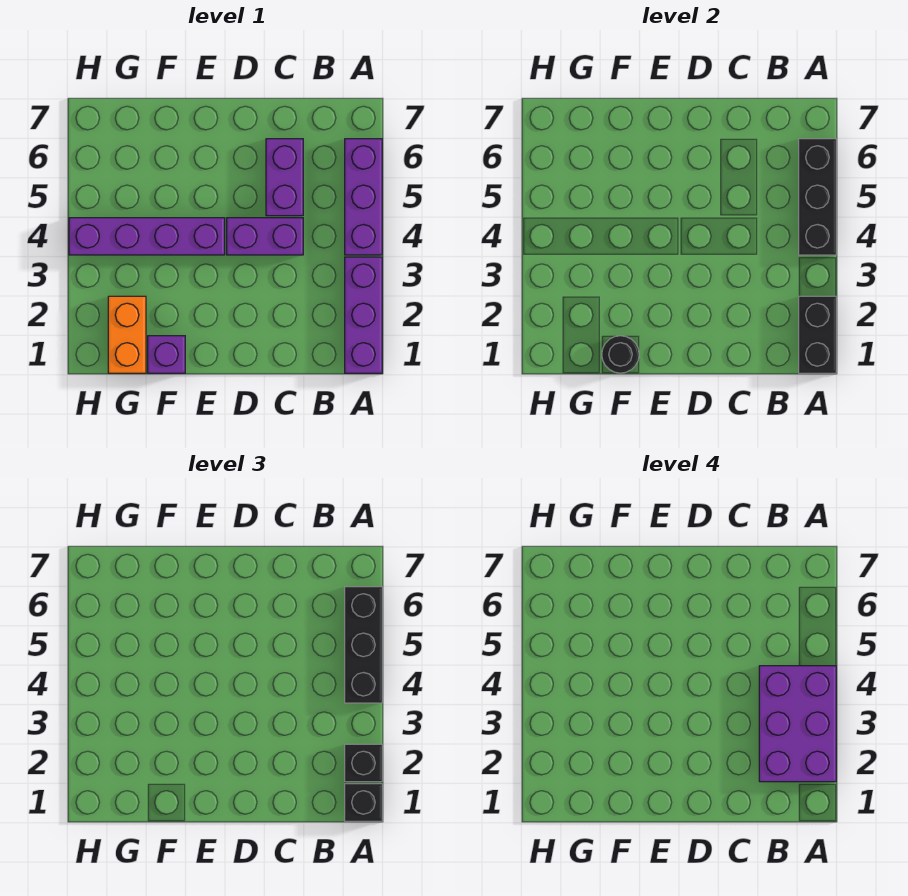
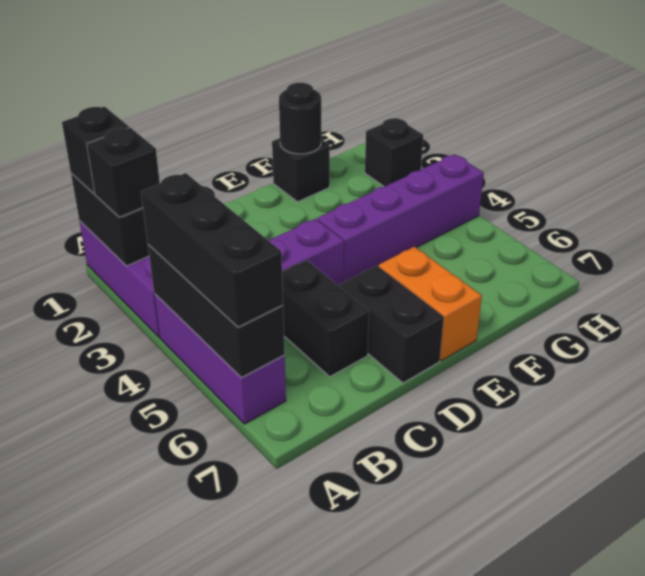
purple brick A2:B4 level 4 -> none
purple brick C5:C6 level 1 -> black brick C5:C6 level 1
none -> black brick D6:D7 level 1
purple brick F1 level 1 -> black brick F1 level 1
orange brick G1:G2 level 1 -> orange brick E6:E7 level 1
none -> black brick H2 level 1

